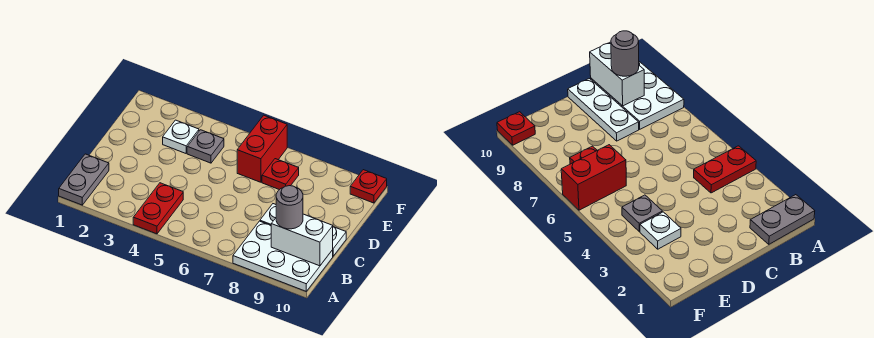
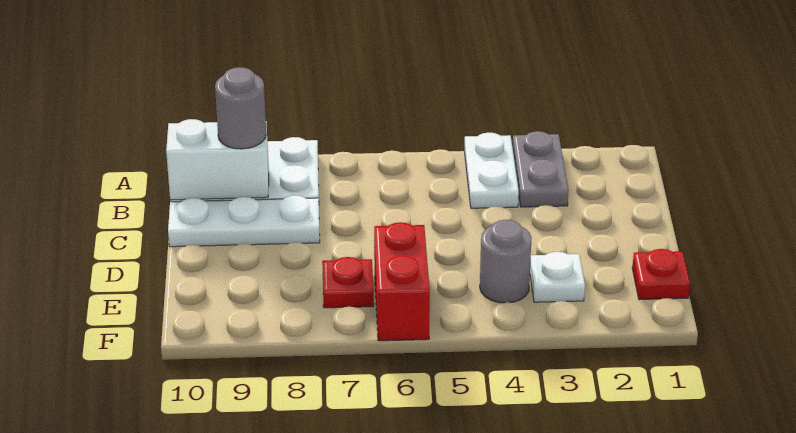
grey plate A1:B1 level 1 -> grey plate A3:B3 level 1
red plate A4:B4 level 1 -> white plate A4:B4 level 1
grey plate E4 level 1 -> grey round brick E4 level 1
red plate F10 level 1 -> red plate E1 level 1

